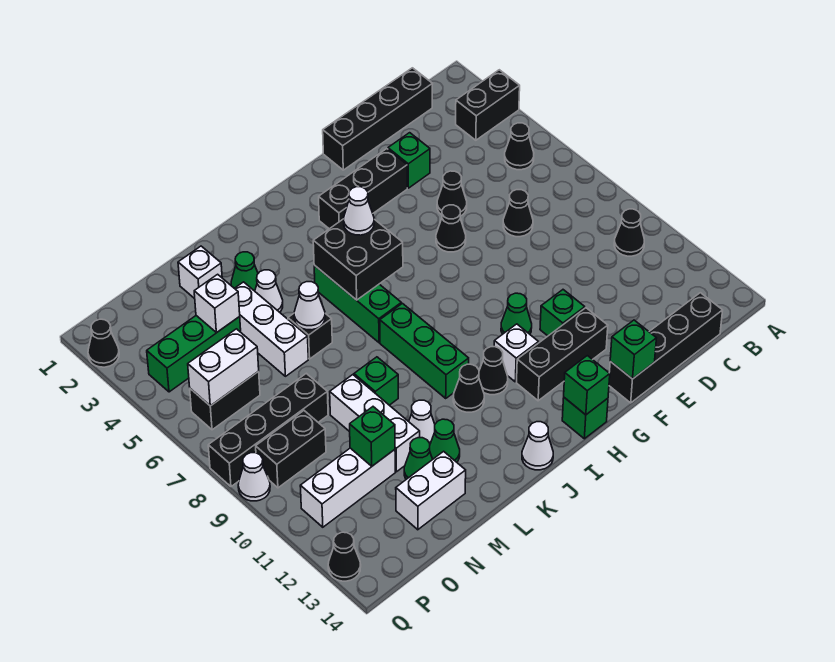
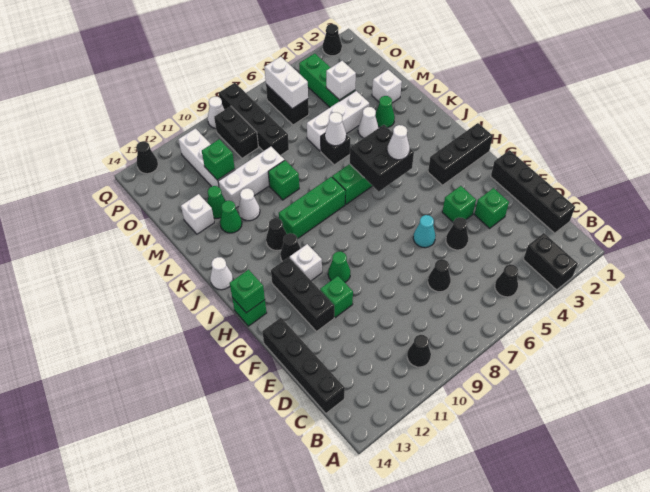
black brick F3:H3 level 1 -> black brick H1:H3 level 1
black cone F6 level 1 -> cyan cone F6 level 1
green brick F14 level 2 -> green brick F4 level 1
white brick M13:N13 level 1 -> white brick M13 level 1

